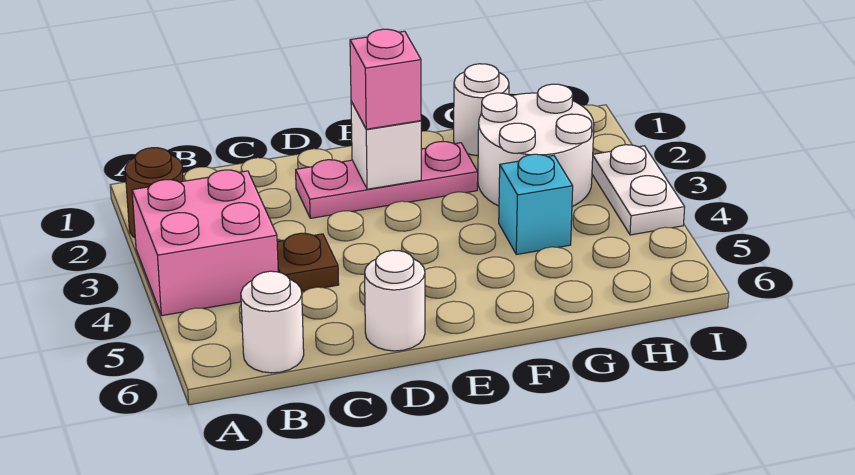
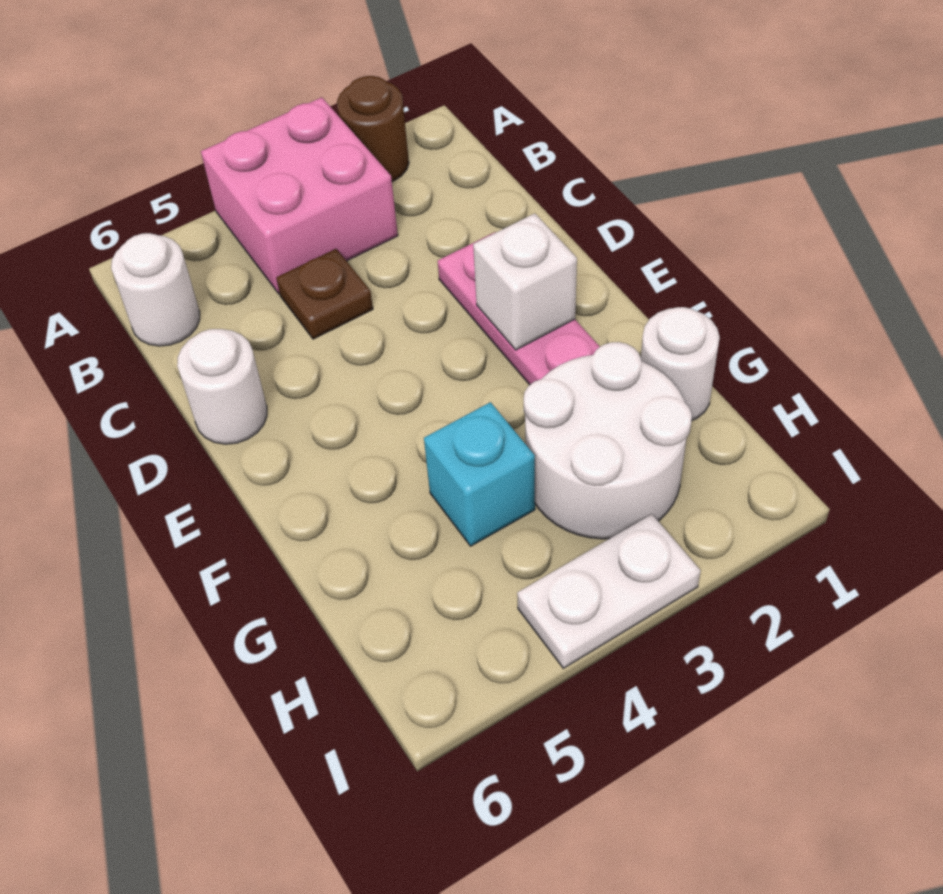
pink brick E2 level 3 -> none

